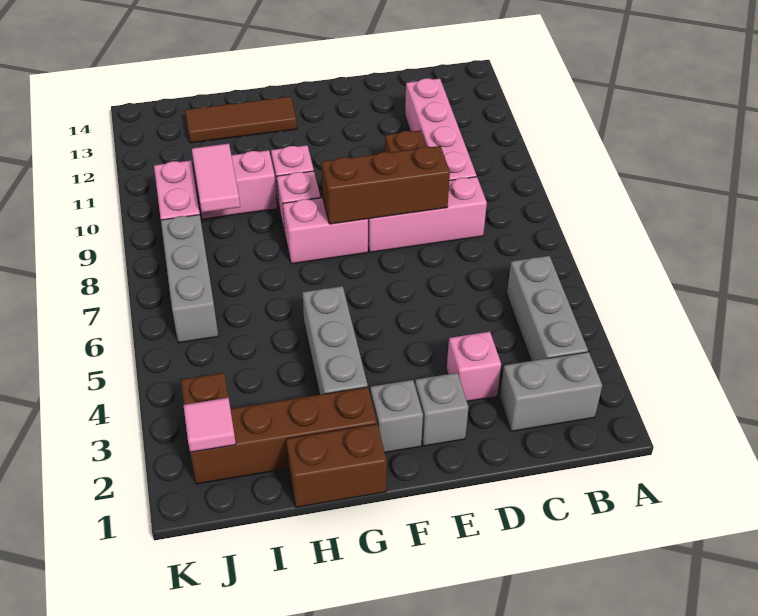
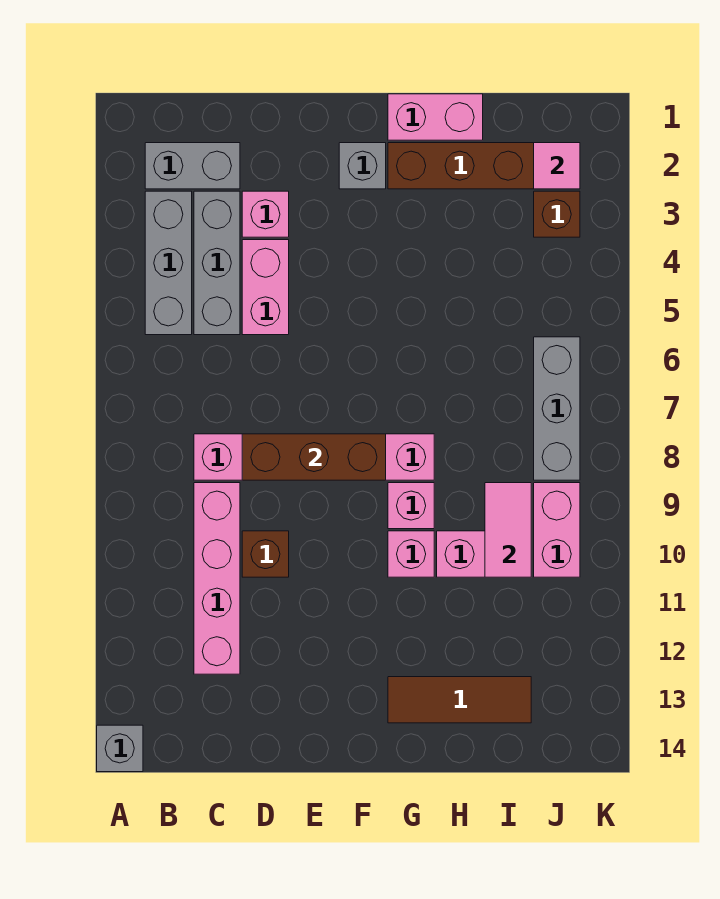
none -> pink brick D4:D5 level 1
grey brick E2 level 1 -> grey brick A14 level 1
brown brick G1:H1 level 1 -> pink brick G1:H1 level 1
grey brick G3:G5 level 1 -> grey brick C3:C5 level 1

